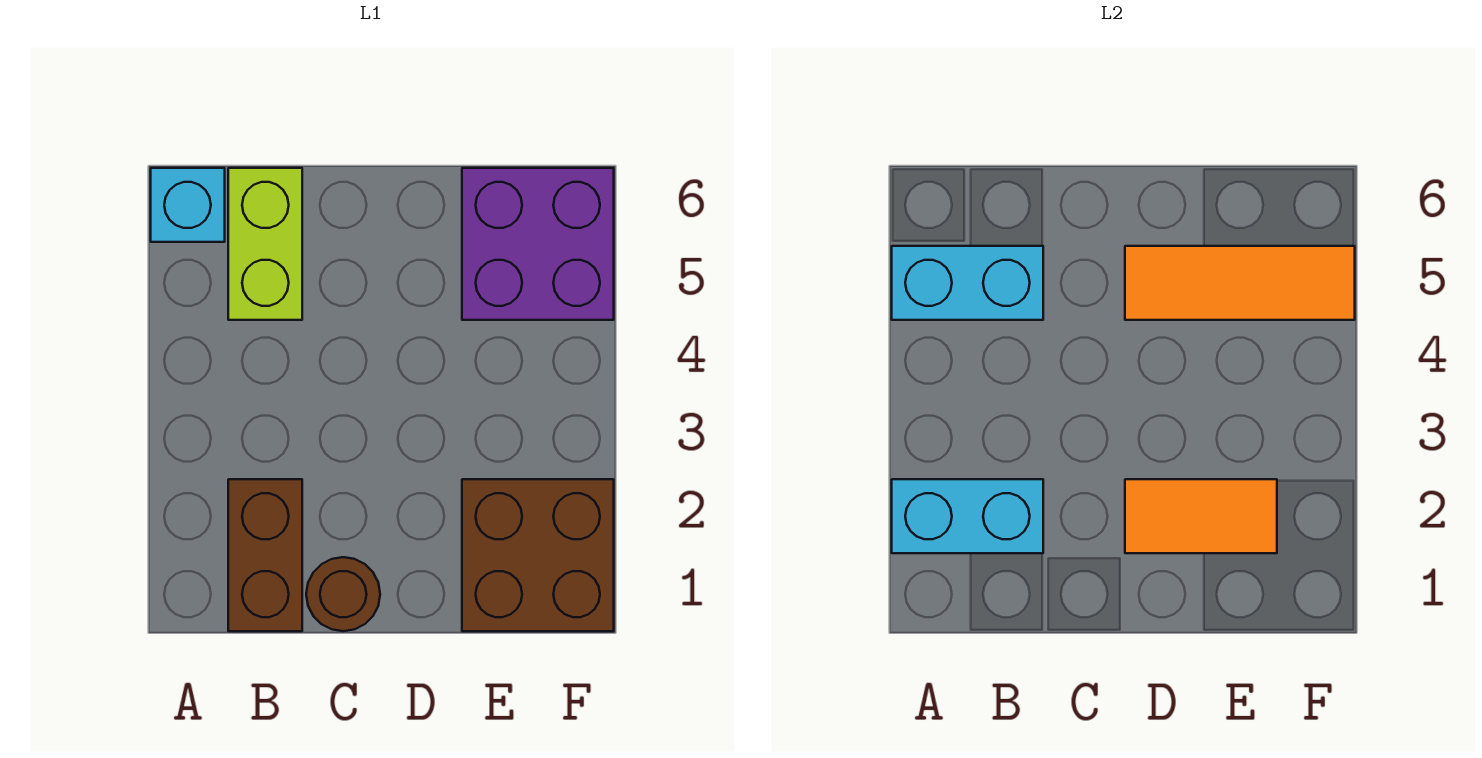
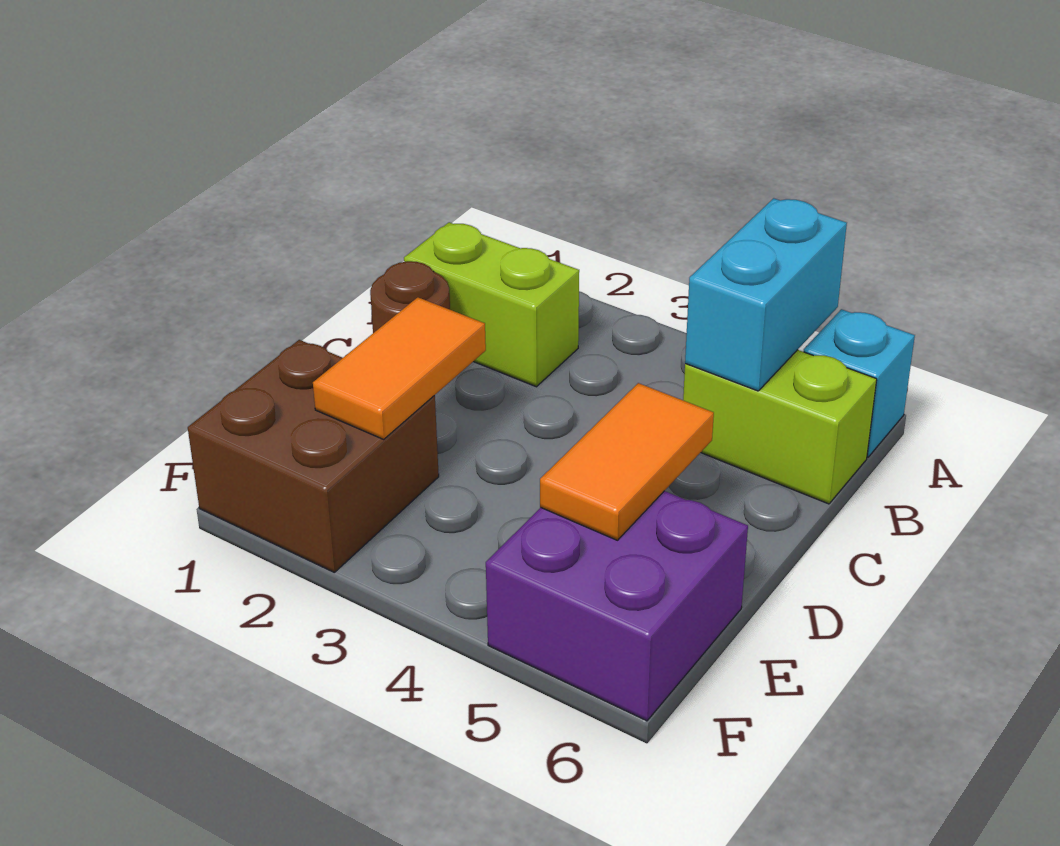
cyan brick A2:B2 level 2 -> none
brown brick B1:B2 level 1 -> lime brick B1:B2 level 1
orange tile D5:F5 level 2 -> orange tile D5:E5 level 2

